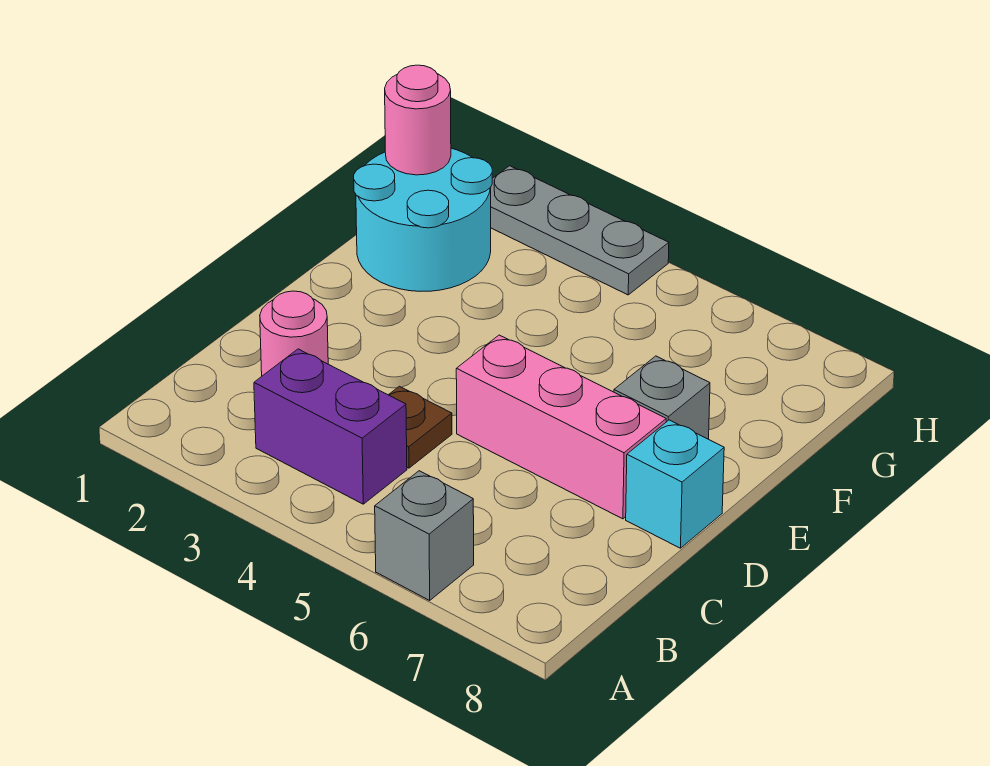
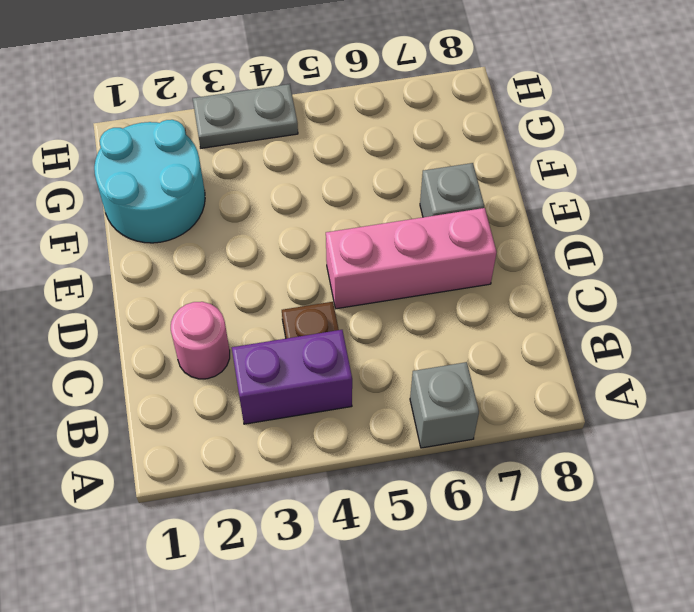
cyan brick D8 level 1 -> none
pink round brick G1 level 2 -> none
grey plate H2:H4 level 1 -> grey plate H3:H4 level 1

